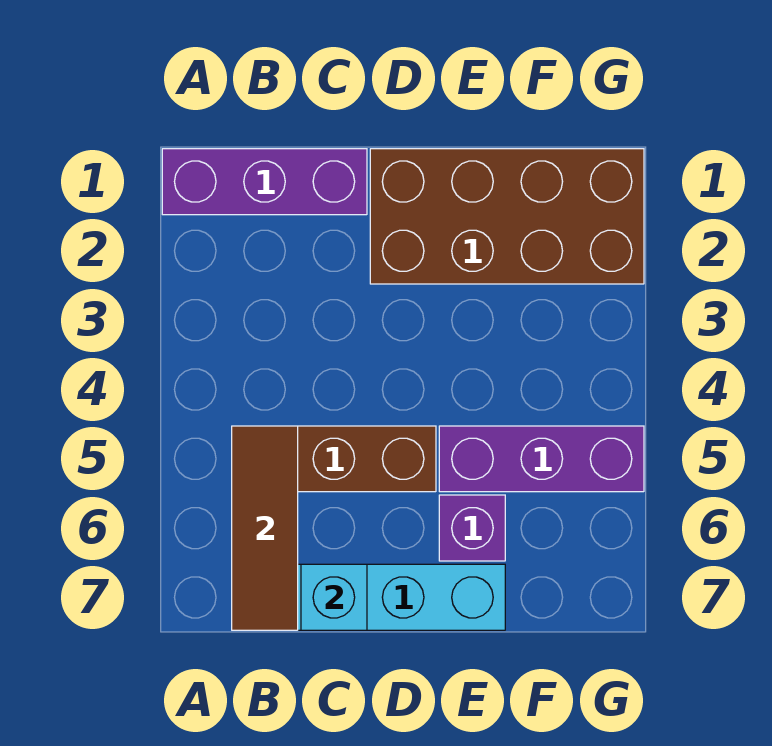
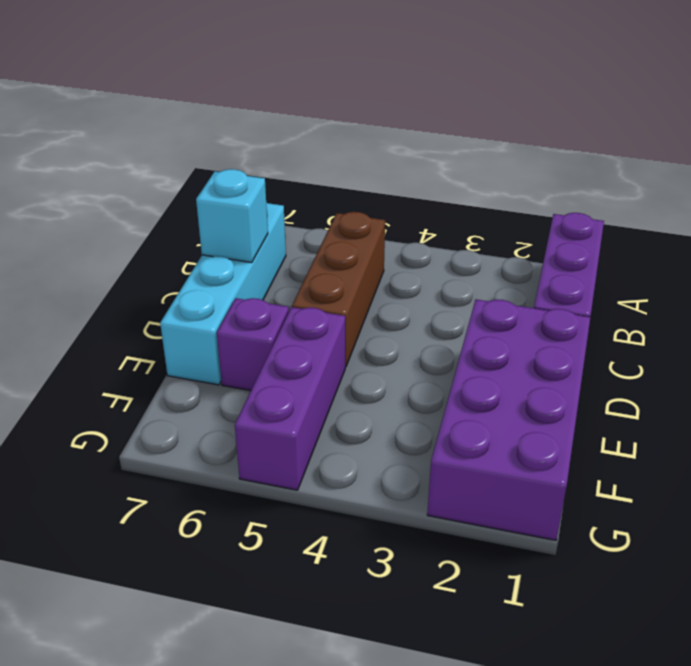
brown tile B5:B7 level 2 -> none
brown brick D1:G2 level 1 -> purple brick D1:G2 level 1

